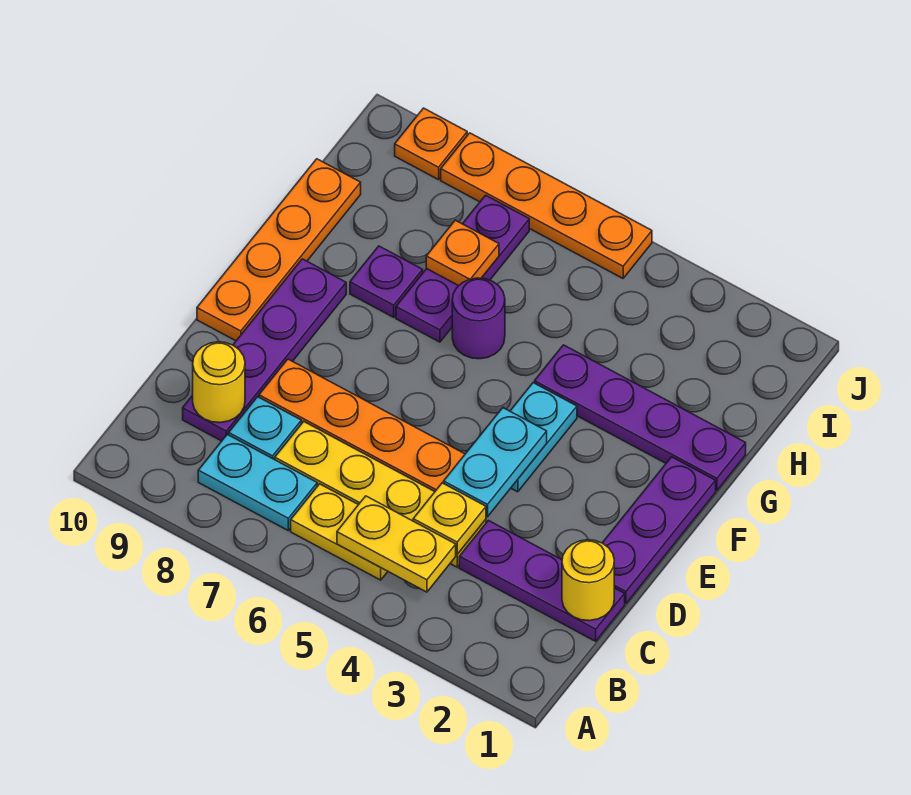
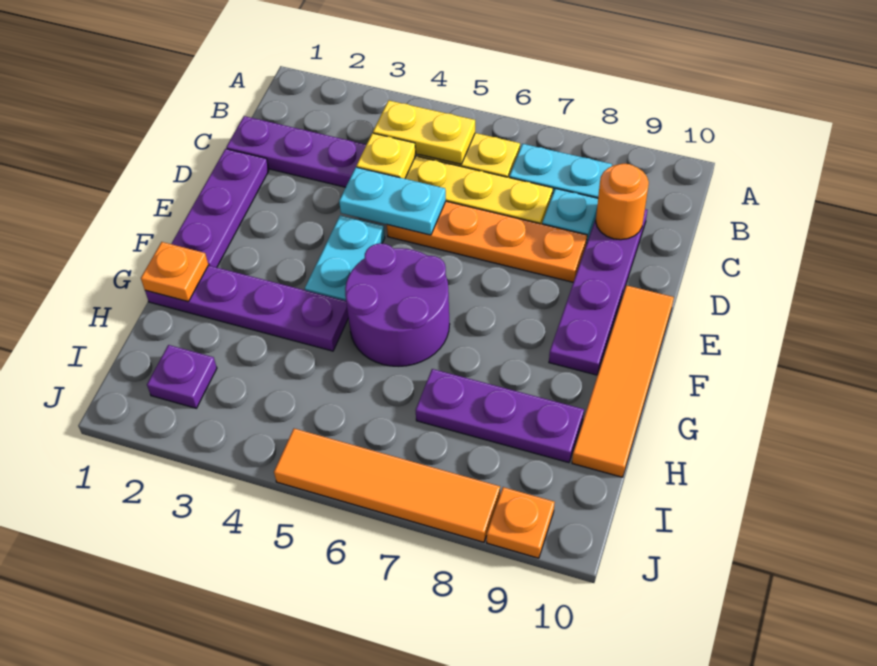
yellow round brick C1 level 2 -> none
yellow round brick C9 level 2 -> orange round brick C9 level 2
cyan plate D4:E4 level 2 -> cyan plate D4:D5 level 2
orange plate E10:H10 level 1 -> orange tile E10:H10 level 1
purple round brick G6 level 1 -> purple round brick F5:G6 level 1
purple plate G7:I7 level 1 -> purple plate H7:H9 level 1
purple plate G8 level 1 -> purple plate I2 level 1
orange plate H7 level 2 -> orange plate G1 level 2
orange plate J5:J8 level 1 -> orange tile J5:J8 level 1

